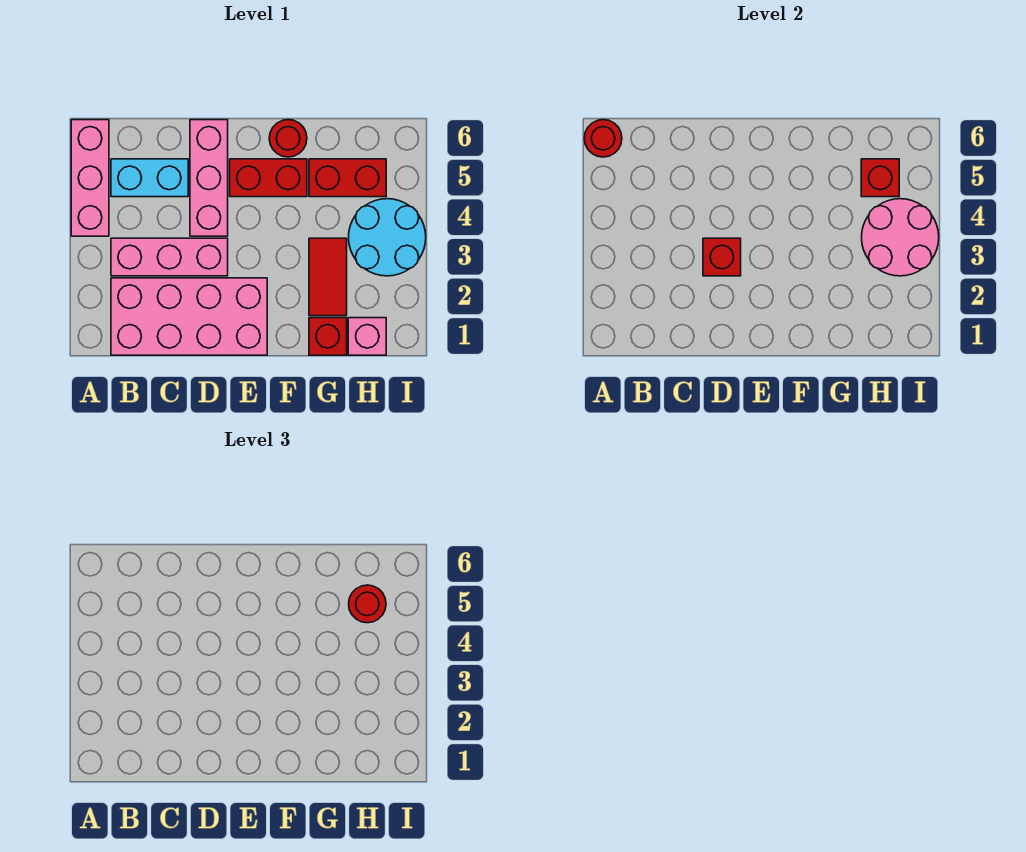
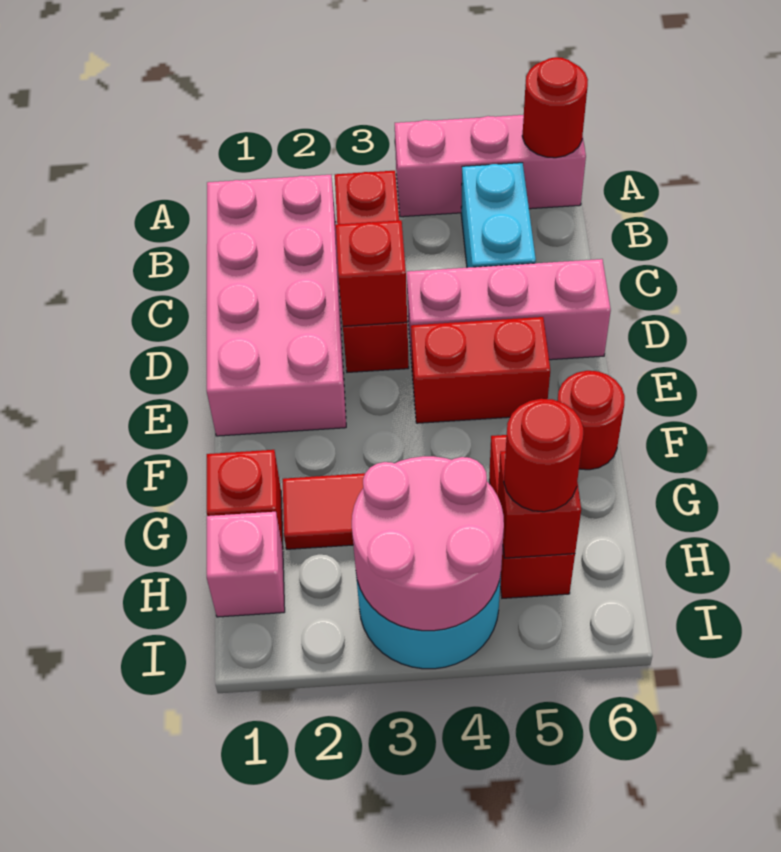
pink brick B3:D3 level 1 -> red brick B3:D3 level 1
red brick E5:F5 level 1 -> red brick E4:E5 level 1

